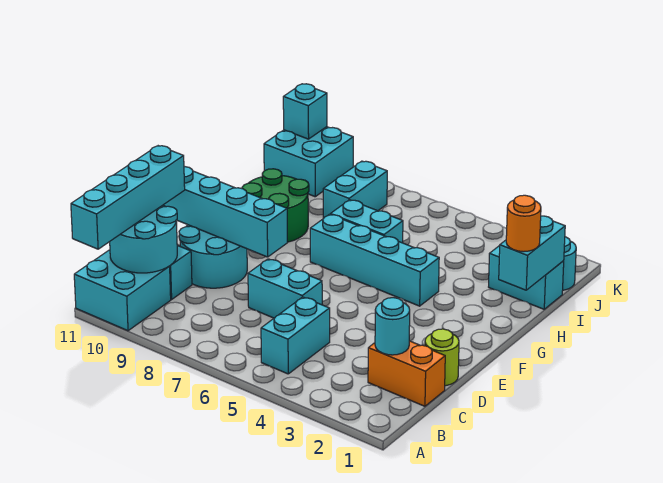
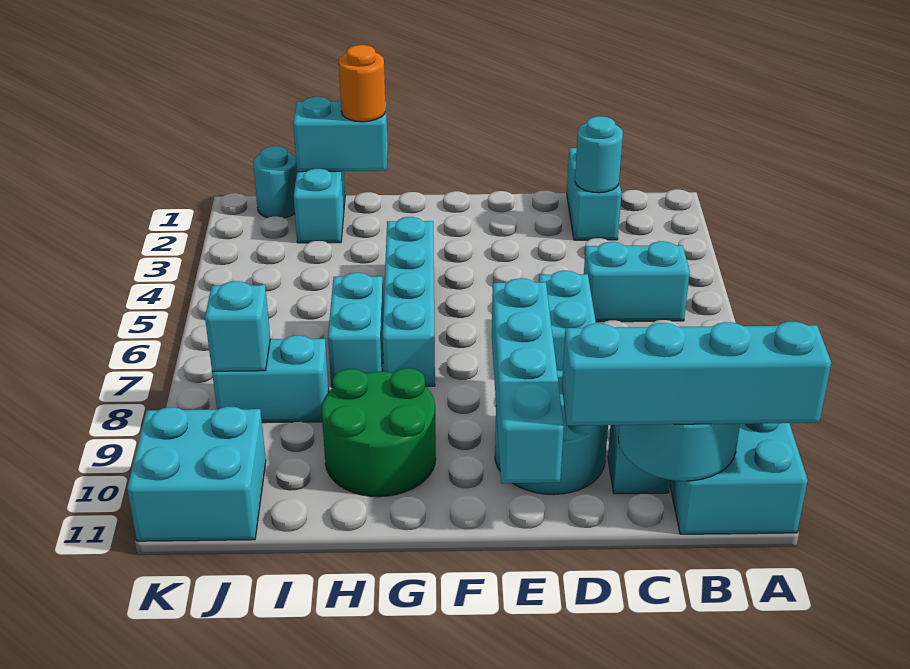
orange brick C1:C2 level 1 -> cyan brick C1:C2 level 1
lime round brick D1 level 1 -> none
cyan brick K11 level 2 -> cyan brick J8 level 2

